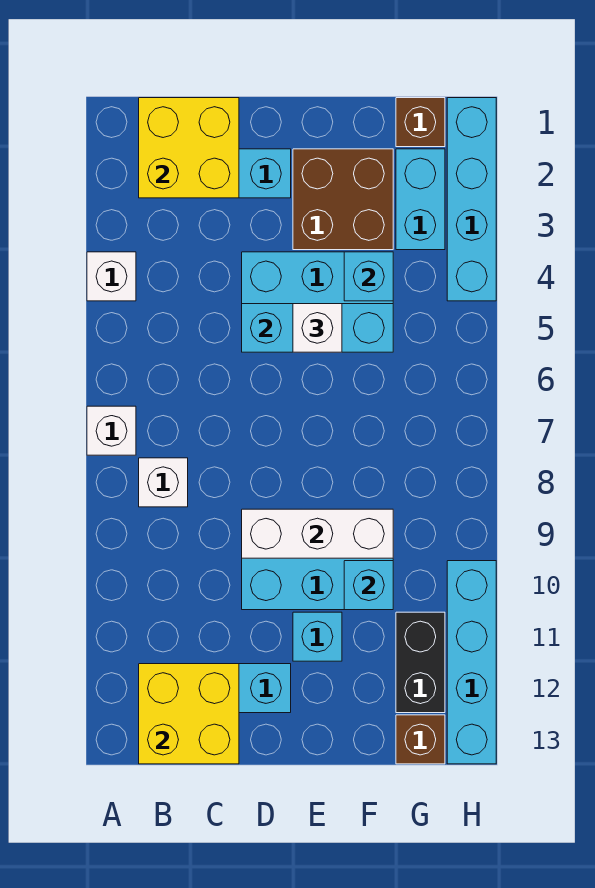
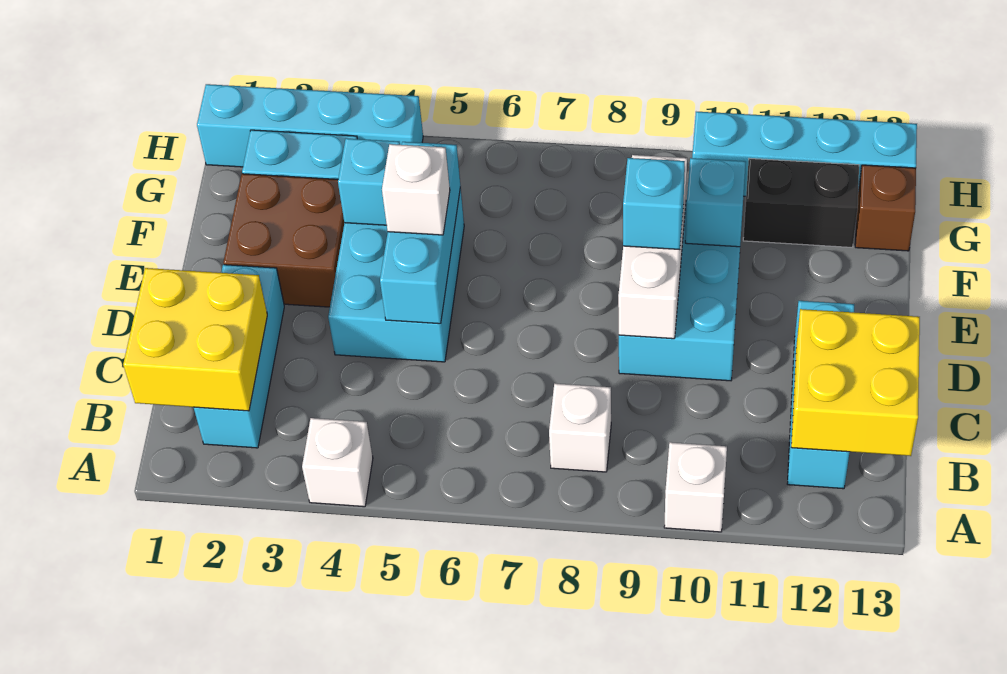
white brick A7 level 1 -> white brick A10 level 1
cyan brick E11 level 1 -> cyan brick E9 level 3
brown brick G1 level 1 -> none

